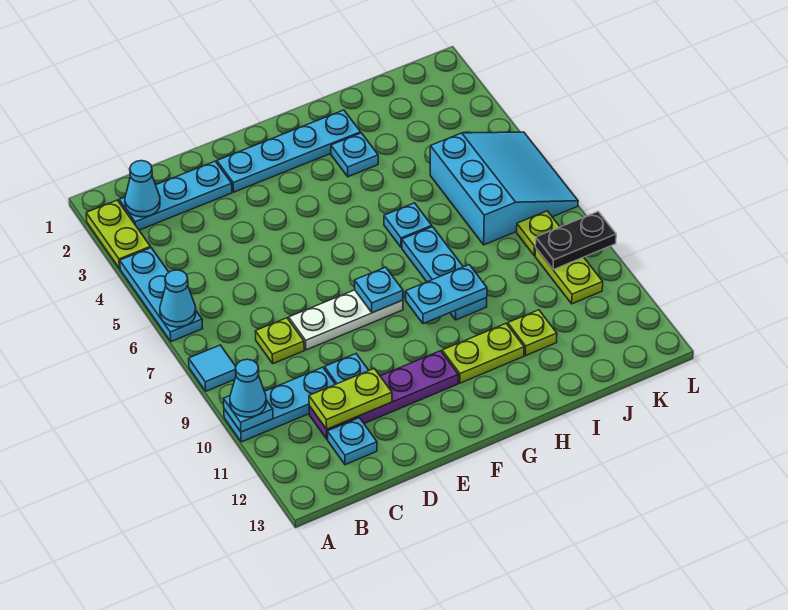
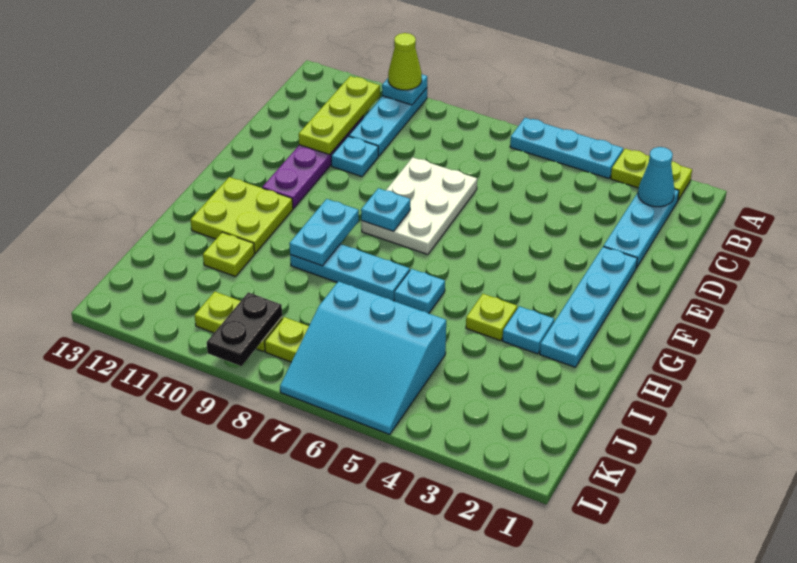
cyan cone A6 level 2 -> none
cyan tile A8 level 1 -> none
cyan cone A10 level 3 -> lime cone A10 level 3
lime plate C8 level 1 -> lime plate H4 level 1
lime plate C11:D11 level 2 -> lime plate B11:D11 level 2
cyan plate C12 level 1 -> none
white plate D8:F8 level 1 -> white plate D7:F8 level 1
lime plate G11:H11 level 1 -> lime plate G11:H12 level 1

